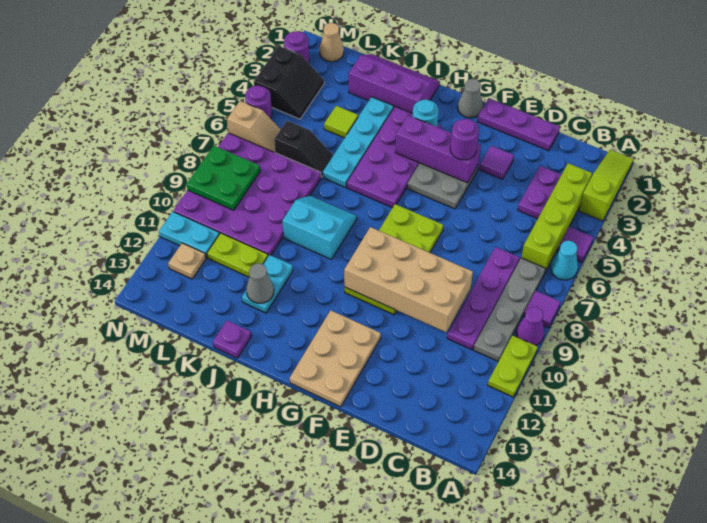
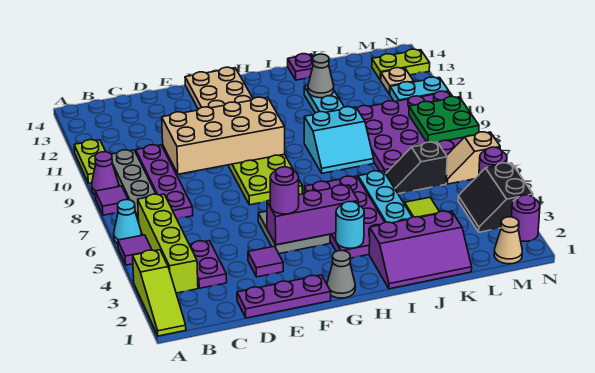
lime plate K11:L11 level 1 -> lime plate M13:N13 level 1

